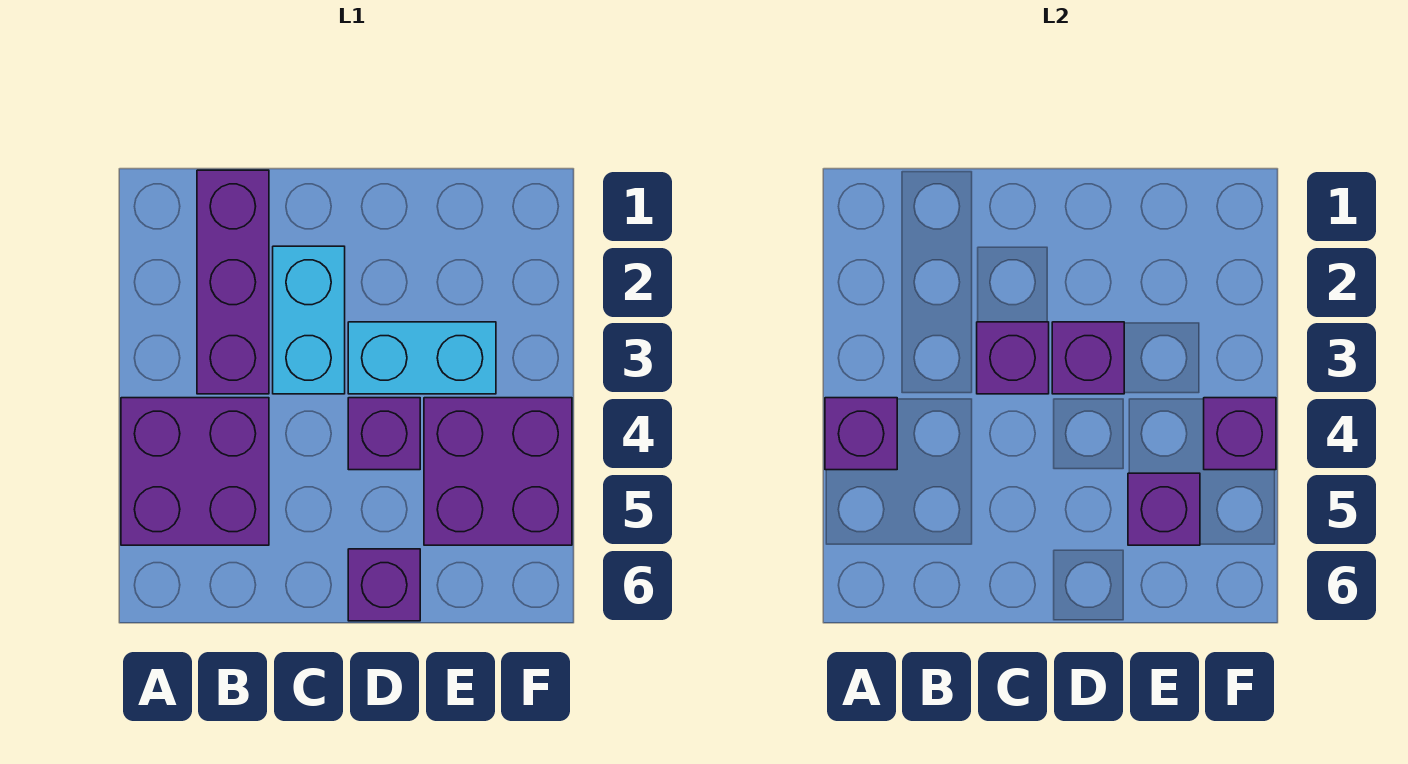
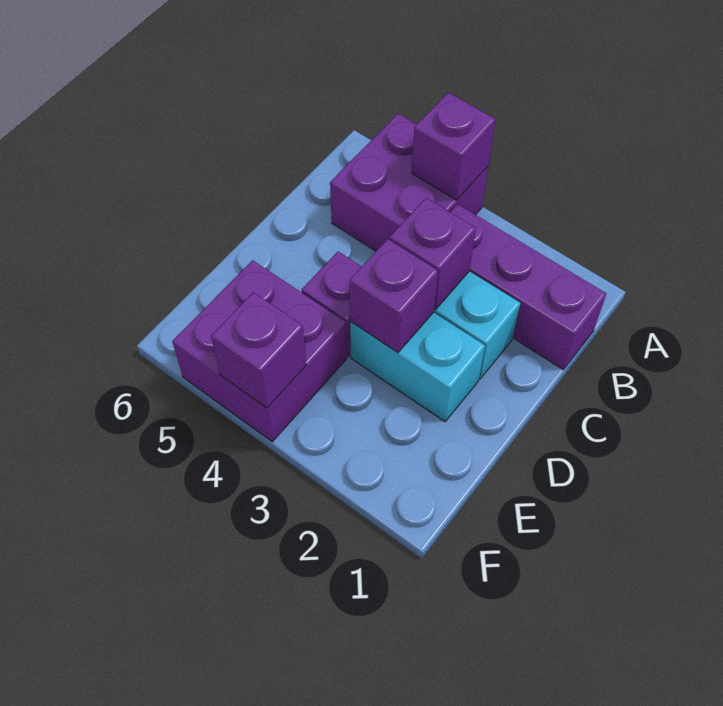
cyan brick D3:E3 level 1 -> cyan brick D2:D3 level 1
purple brick D6 level 1 -> none
purple brick E5 level 2 -> none

